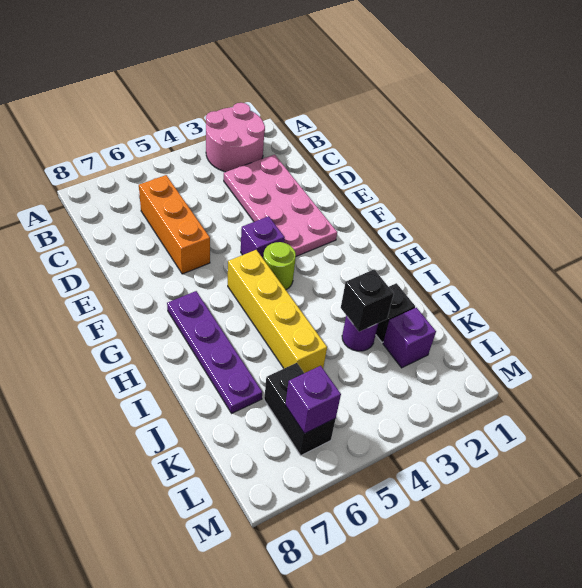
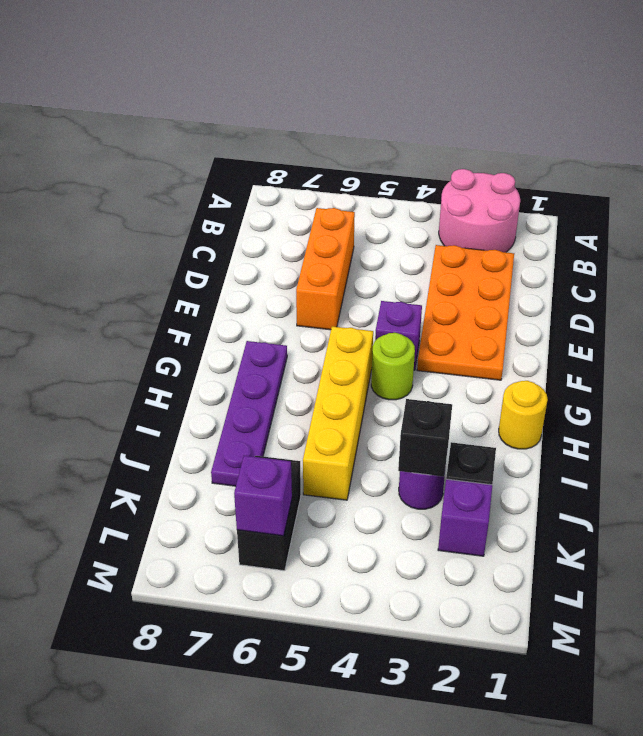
pink plate C2:F3 level 1 -> orange plate C2:F3 level 1
none -> yellow round brick H1 level 1

